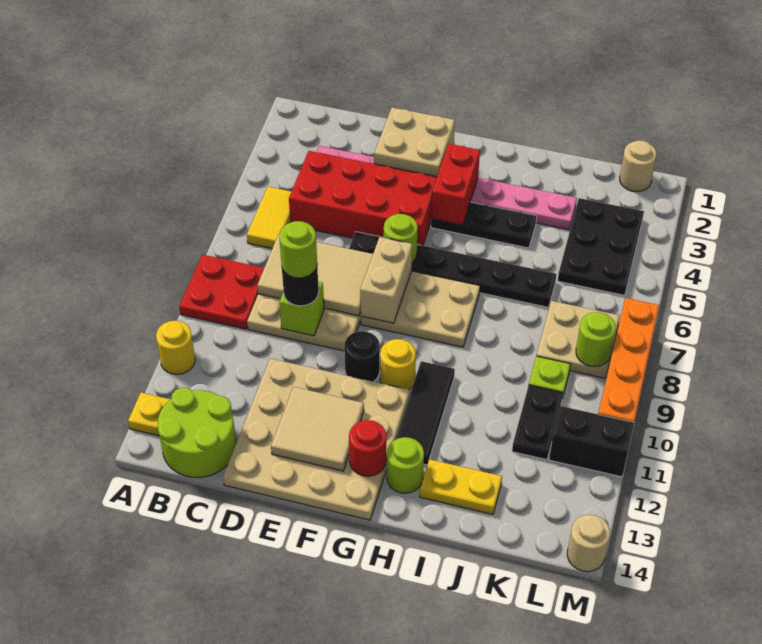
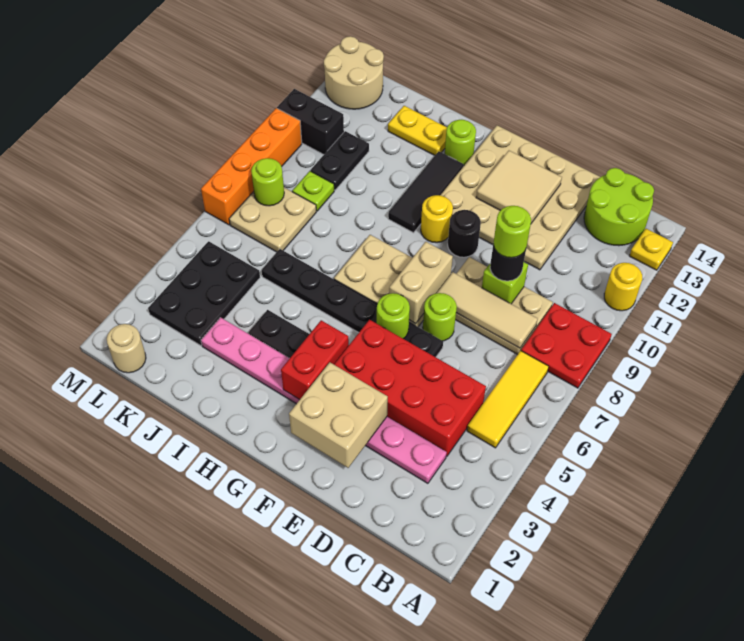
yellow tile B5:B6 level 1 -> yellow tile B5:B7 level 1
tan tile C7:E8 level 2 -> tan tile C8:E8 level 2
none -> lime round brick E7 level 1
red round brick G13 level 2 -> none
tan round brick M14 level 1 -> tan round brick L13:M14 level 1

